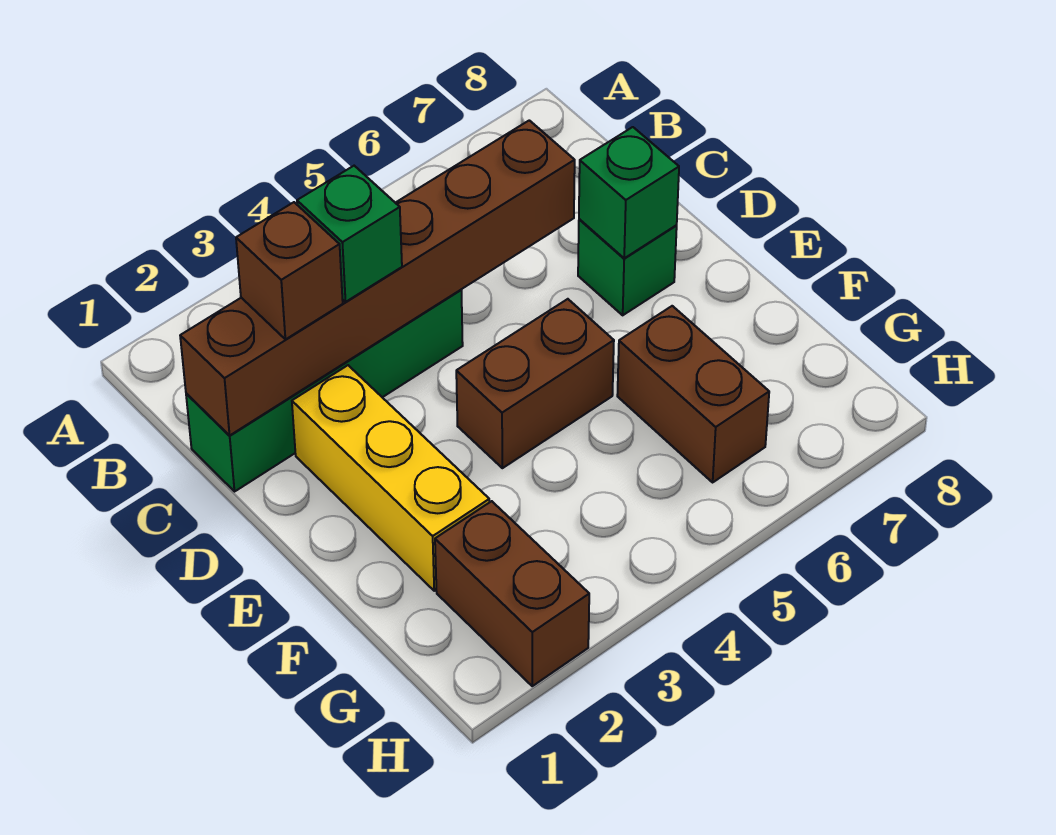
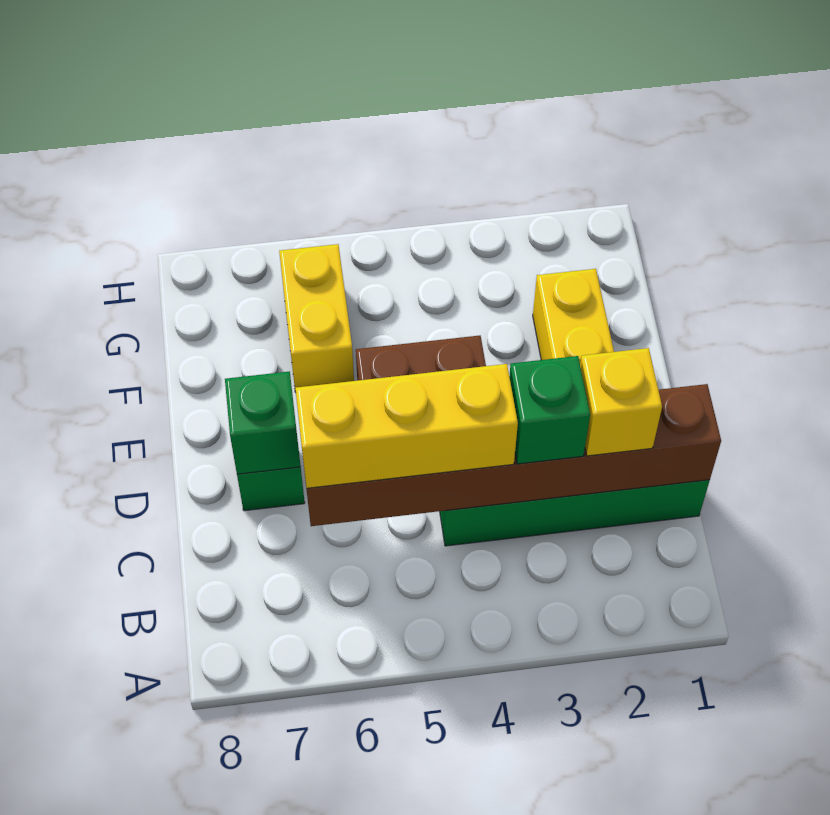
brown brick C2 level 3 -> yellow brick C2 level 3
none -> yellow brick C4:C6 level 3
brown brick F6:G6 level 1 -> yellow brick F6:G6 level 1
brown brick G2:H2 level 1 -> none

